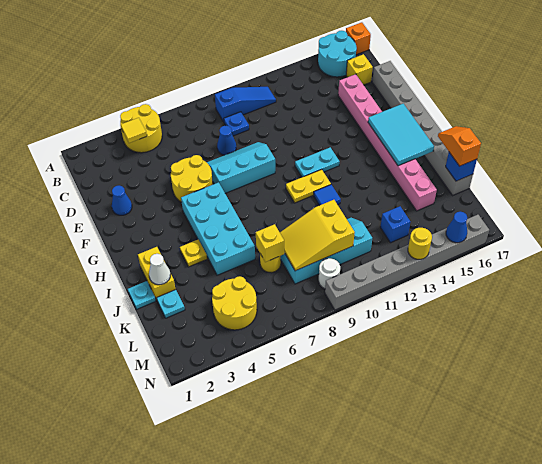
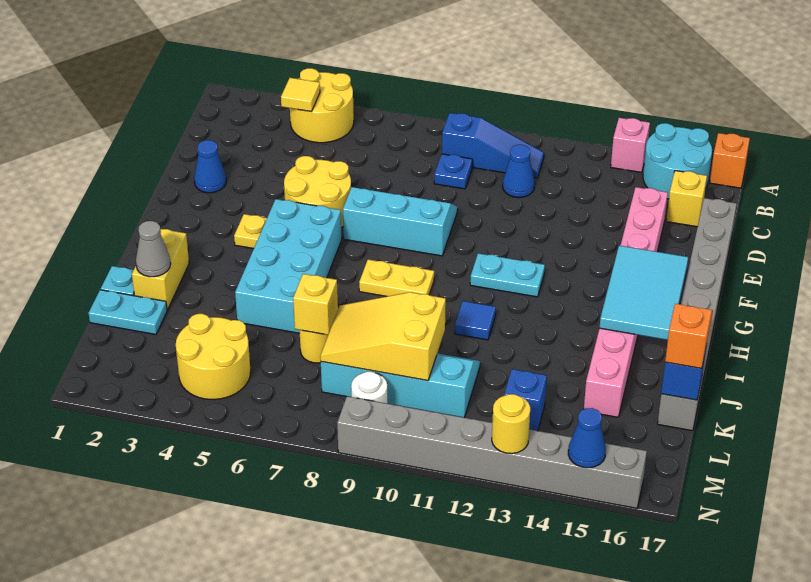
none -> pink brick A14 level 1
blue cone D8 level 1 -> blue cone C11 level 1
yellow plate H10:H11 level 1 -> yellow plate H8:H9 level 1
yellow plate I4 level 1 -> yellow plate G4 level 1
white cone J2 level 2 -> grey cone J2 level 2
cyan plate K2 level 1 -> cyan plate K1:K2 level 1

